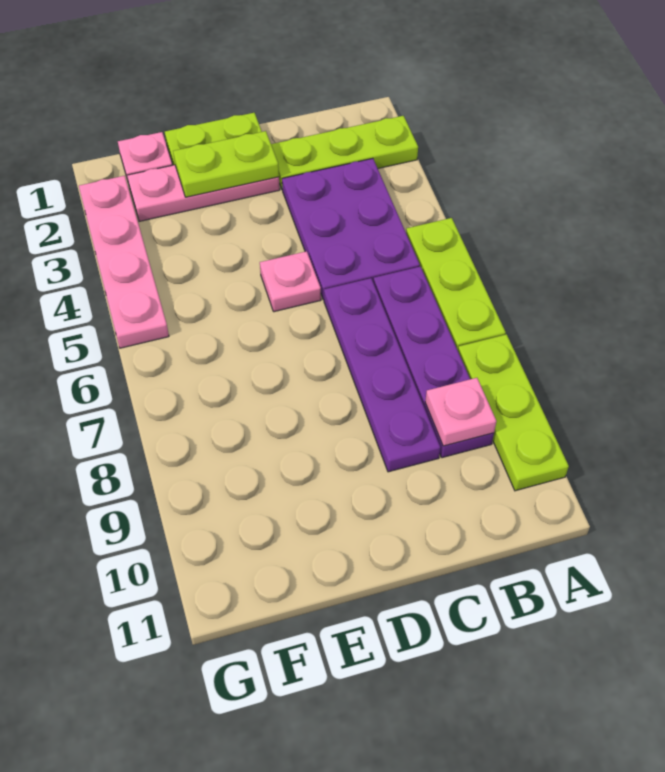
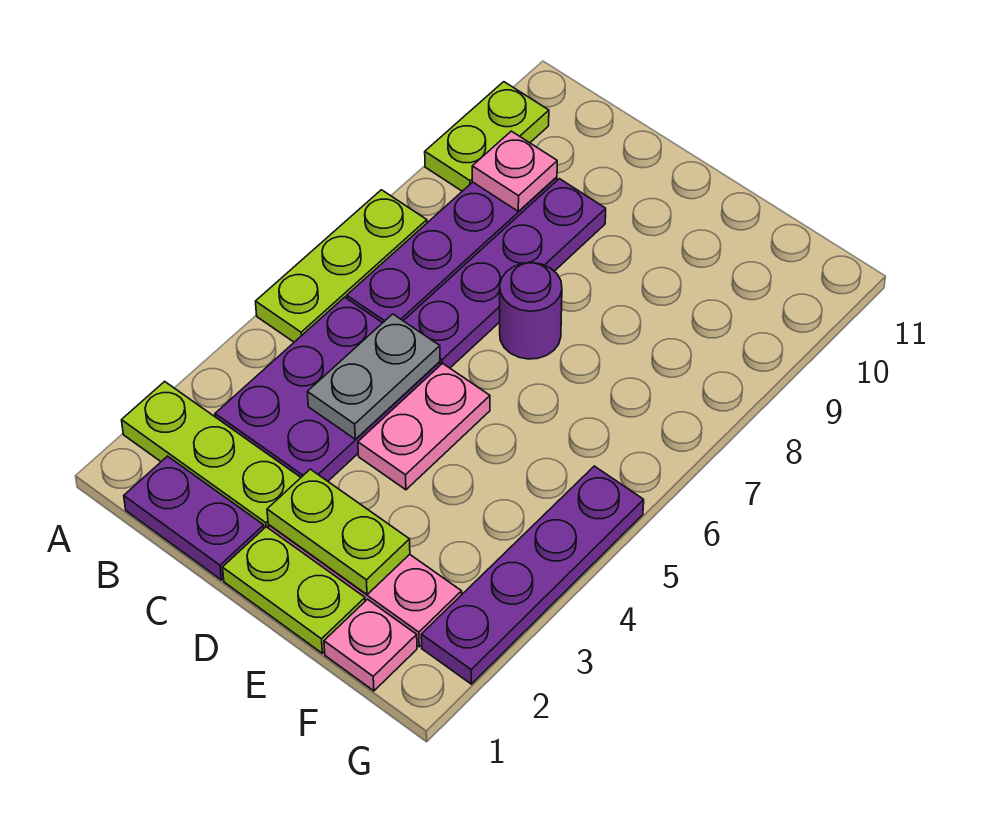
lime plate A8:A10 level 1 -> lime plate A9:A10 level 1
none -> purple plate B1:C1 level 1
none -> grey plate C4:C5 level 2
pink plate D5 level 1 -> pink plate D4:D5 level 1
none -> purple round brick D7 level 1
pink plate G2:G5 level 1 -> purple plate G2:G5 level 1

